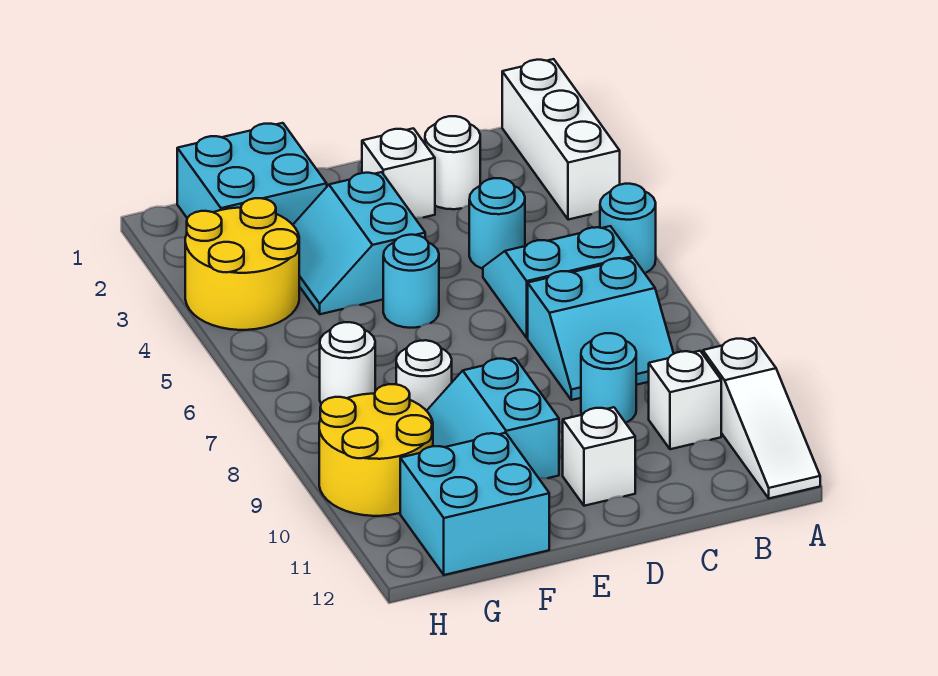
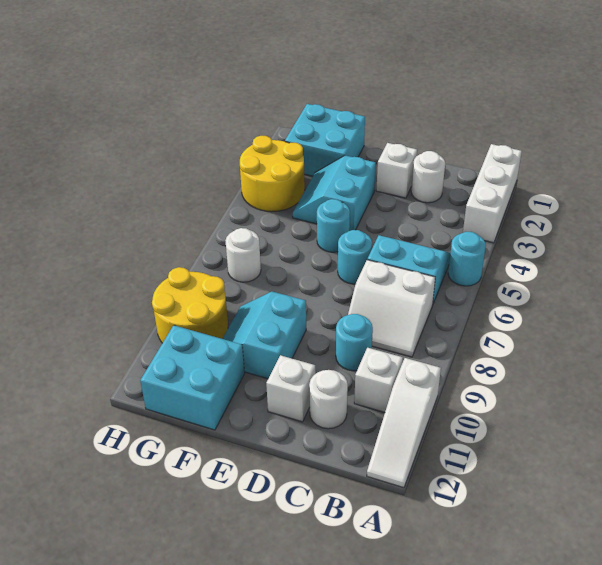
cyan slope B7:C8 level 1 top 7 -> white slope B7:C8 level 1 top 7
cyan round brick C4 level 1 -> cyan round brick D6 level 1
white round brick F8 level 1 -> white round brick C11 level 1

